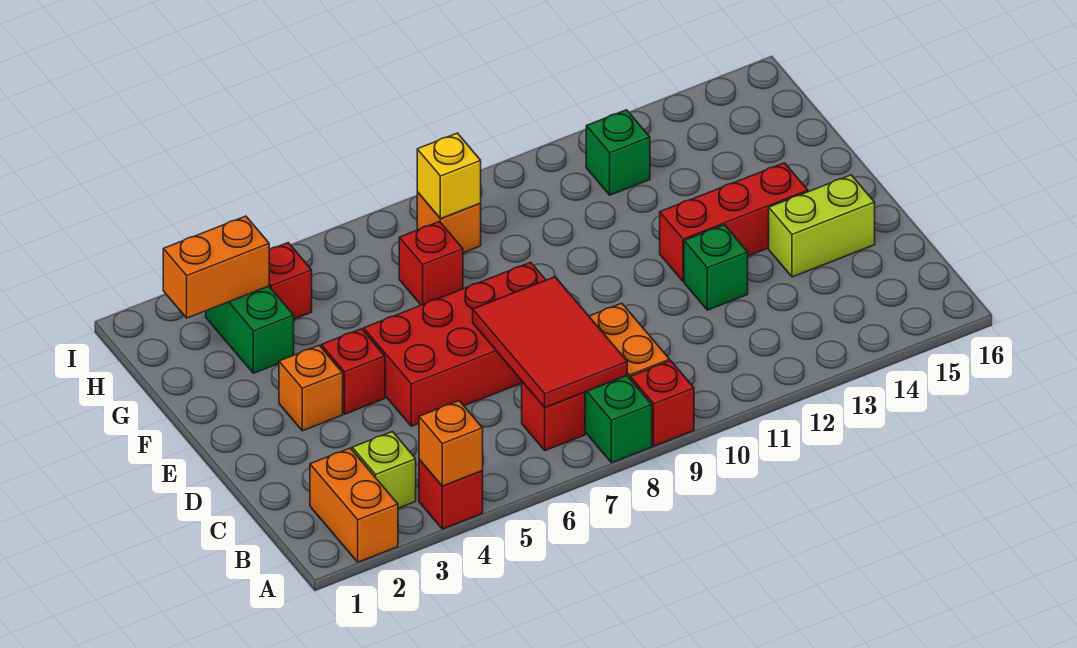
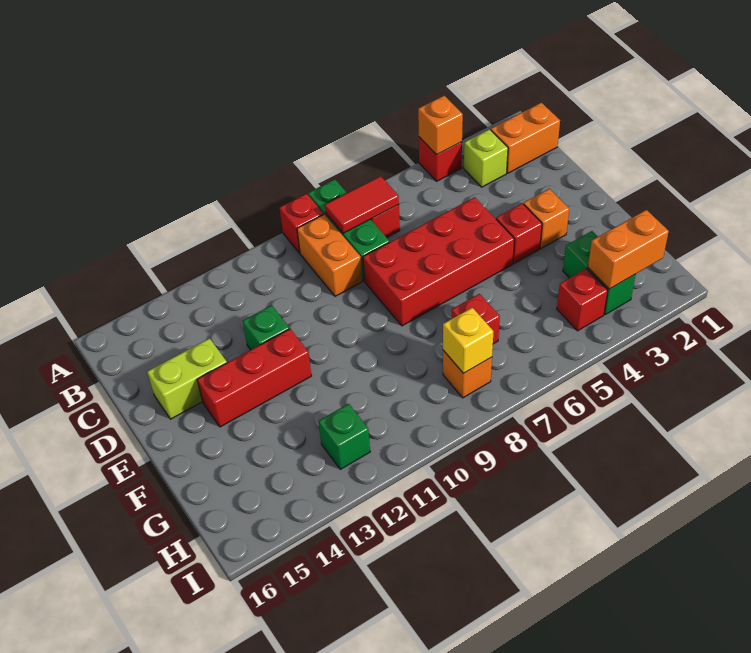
orange brick A2:B2 level 1 -> orange brick B1:B2 level 1
red tile B7:D8 level 2 -> red tile B7:B8 level 2

